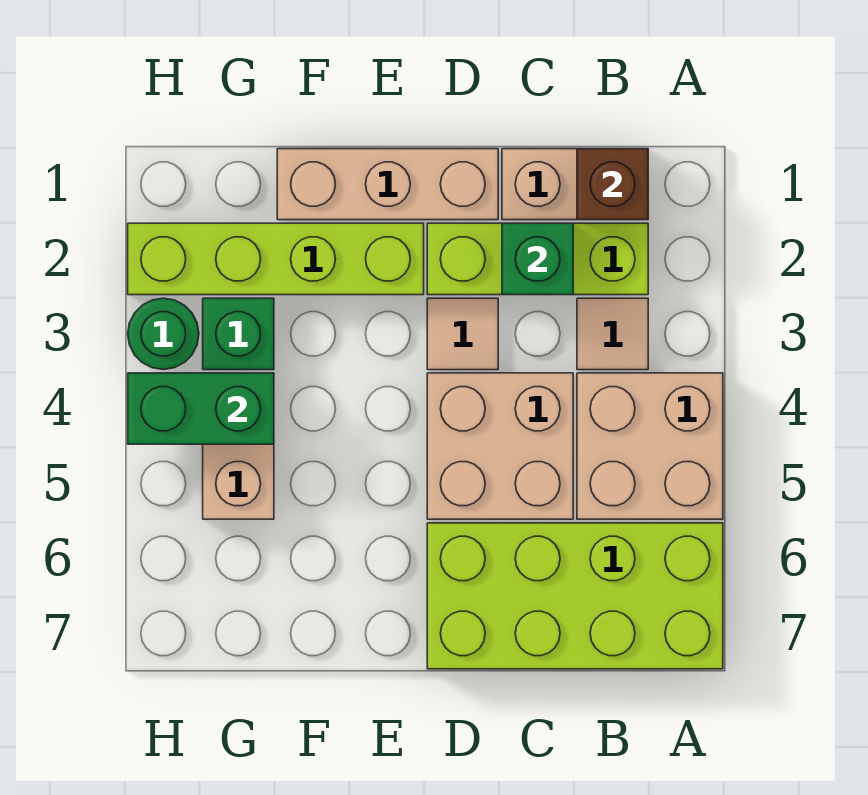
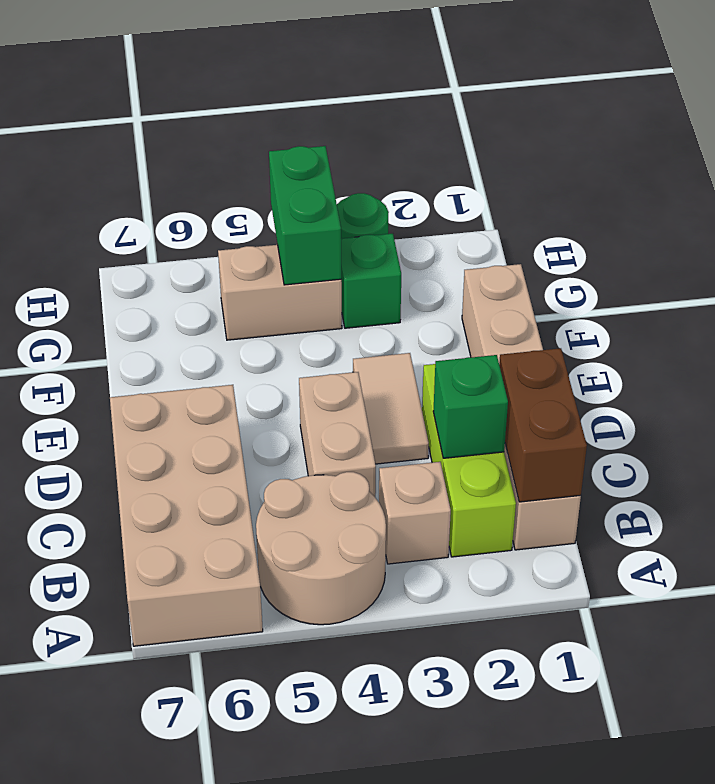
tan brick A4:B5 level 1 -> tan round brick A4:B5 level 1
lime brick A6:D7 level 1 -> tan brick A6:D7 level 1
brown brick B1 level 2 -> brown brick B1:C1 level 2
tan tile B3 level 1 -> tan brick B3 level 1
tan brick C4:D5 level 1 -> tan brick C4:D4 level 1
tan tile D3 level 1 -> tan tile D3:E3 level 1
lime brick E2:H2 level 1 -> none

